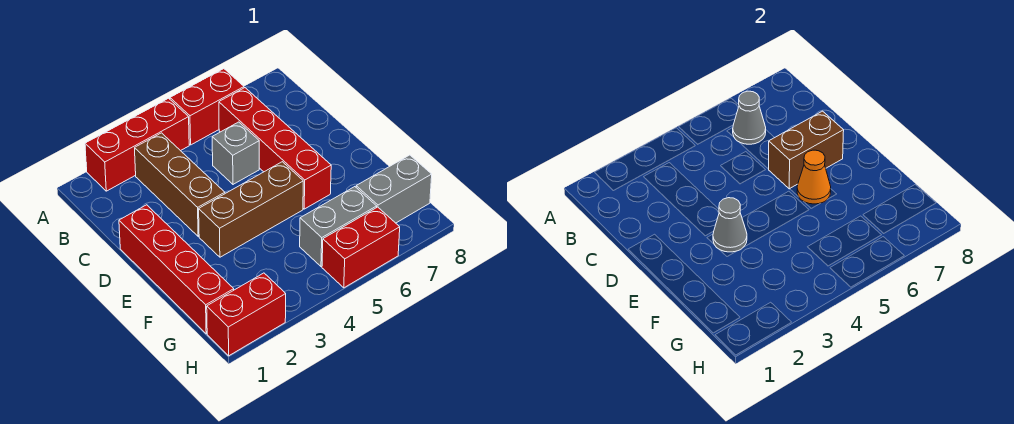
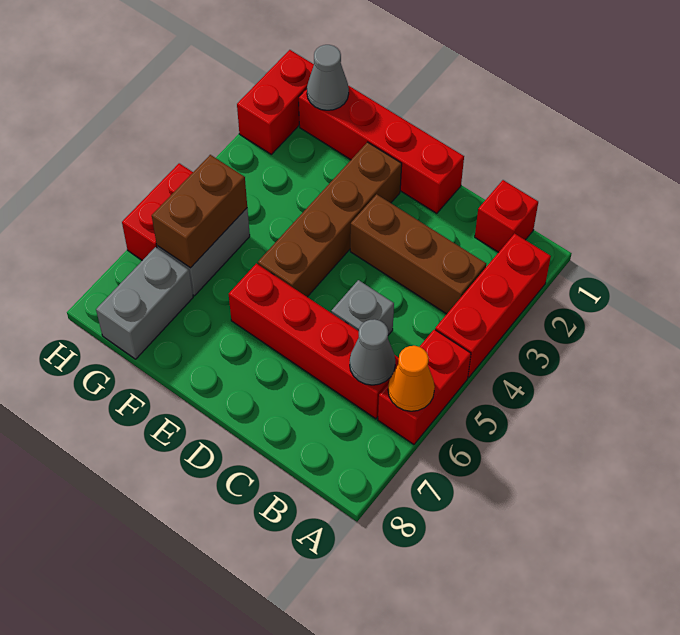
none -> red brick B1 level 1
brown brick D6:D7 level 2 -> brown brick G5:G6 level 2
brown brick E3:E5 level 1 -> brown brick E2:E5 level 1
grey cone E3 level 2 -> grey cone G1 level 2
orange cone E6 level 2 -> orange cone A6 level 2

